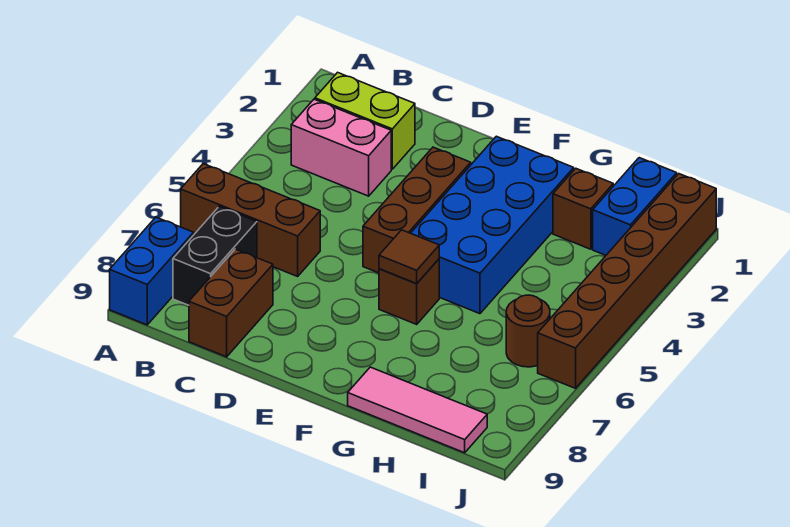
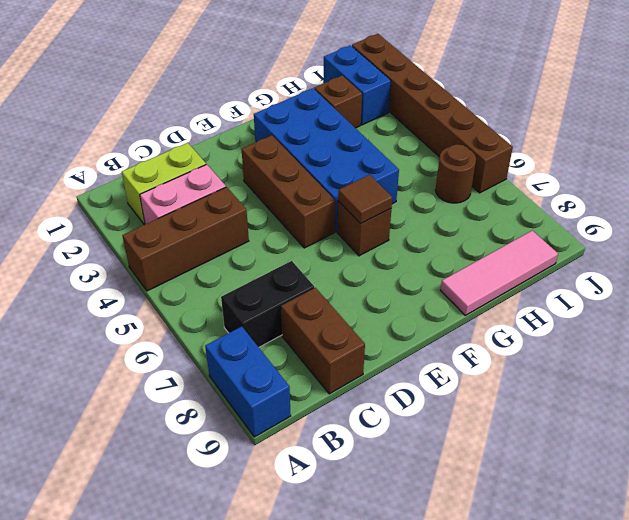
brown brick A6:C6 level 1 -> brown brick A4:C4 level 1
black brick B7:B8 level 1 -> black brick B7:C7 level 1

